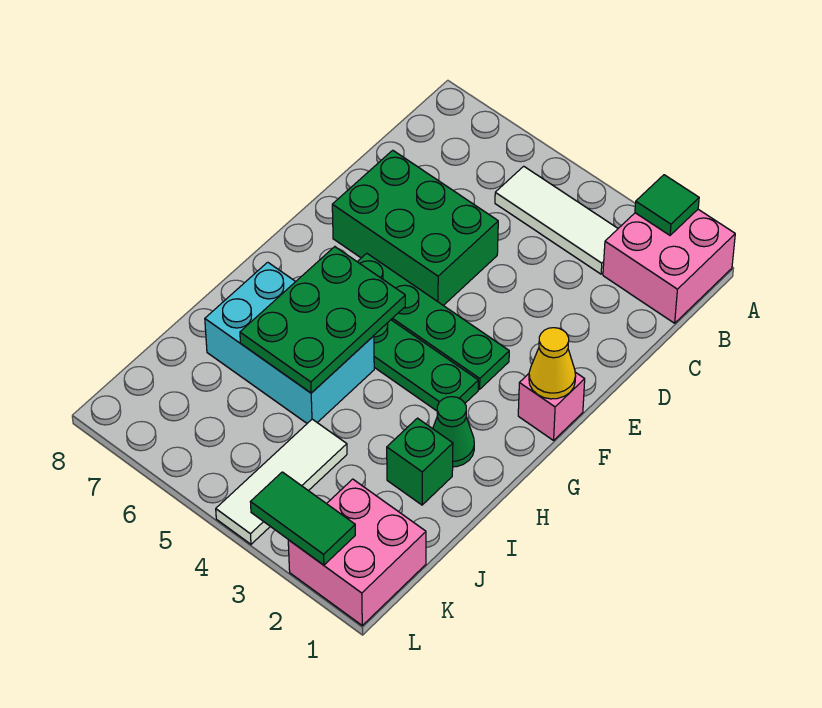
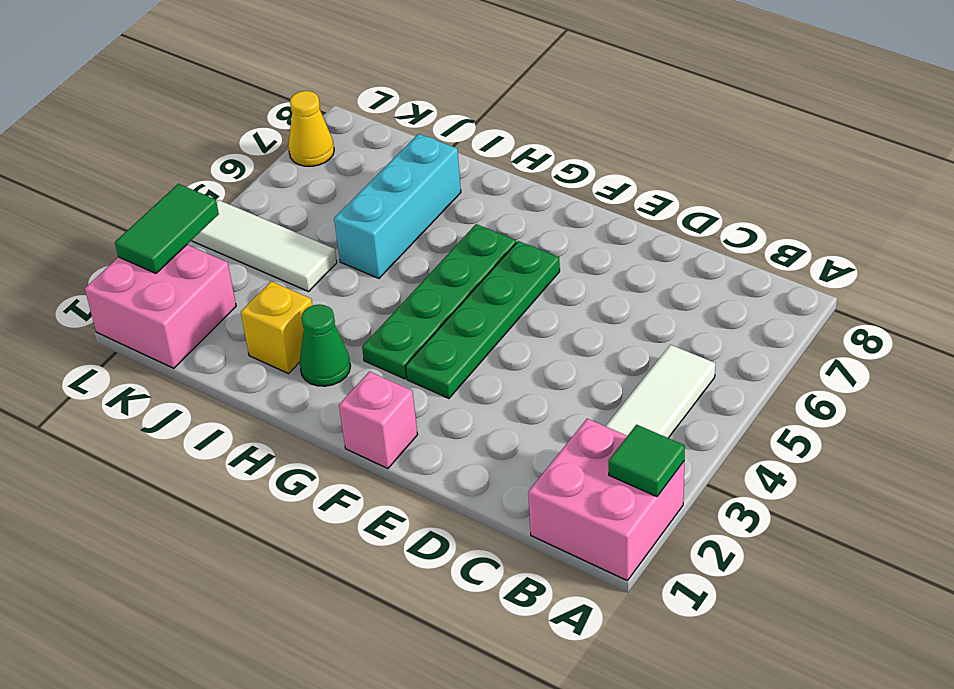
green brick D5:E7 level 1 -> none
yellow cone F1 level 2 -> yellow cone L7 level 1
green plate G5:I6 level 2 -> none
cyan brick H5:I7 level 1 -> cyan brick I5:I7 level 1
green brick I2 level 1 -> yellow brick I2 level 1

